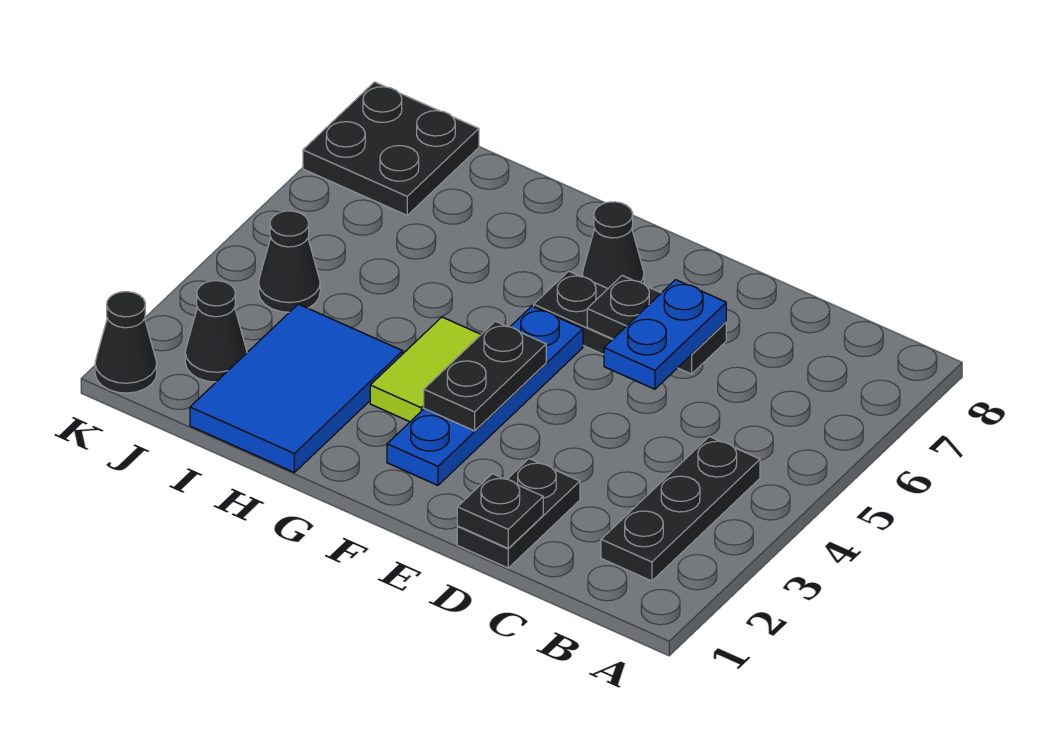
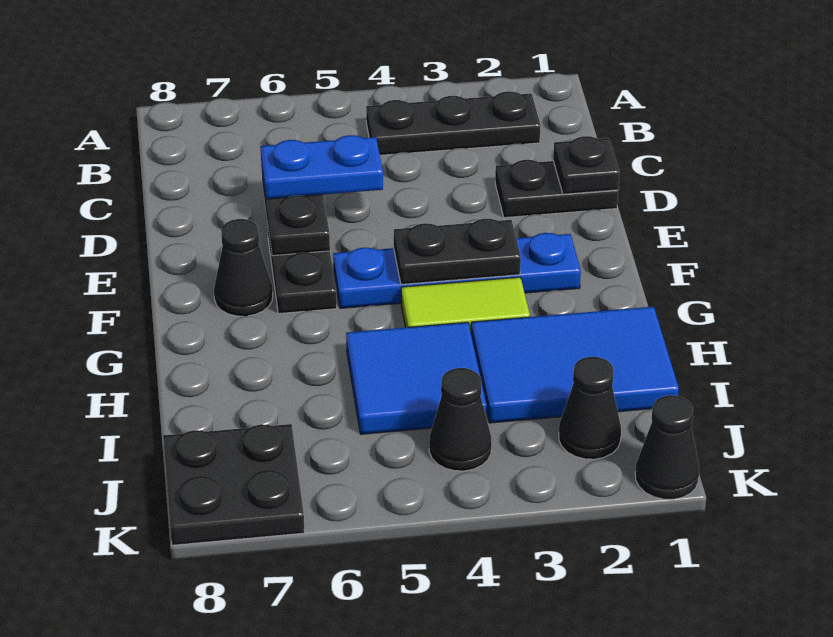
none -> blue tile H4:I5 level 1

